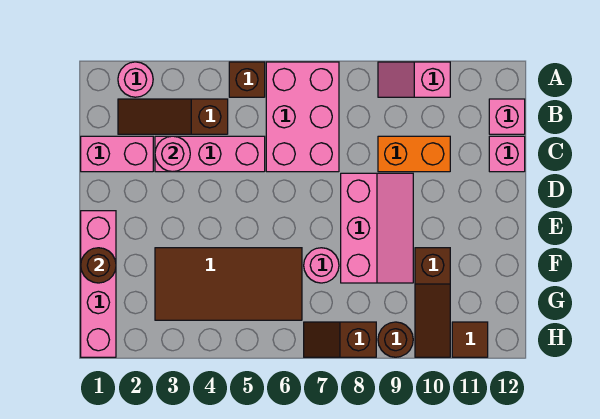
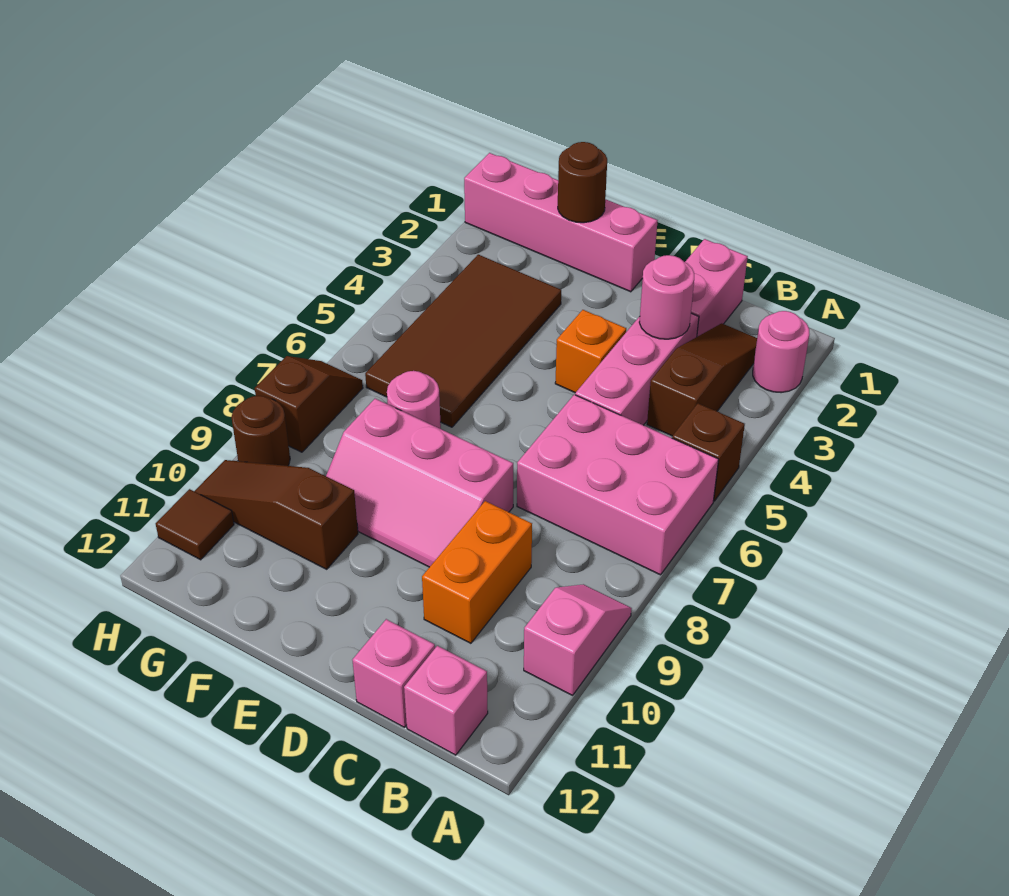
none -> orange brick D4 level 1

